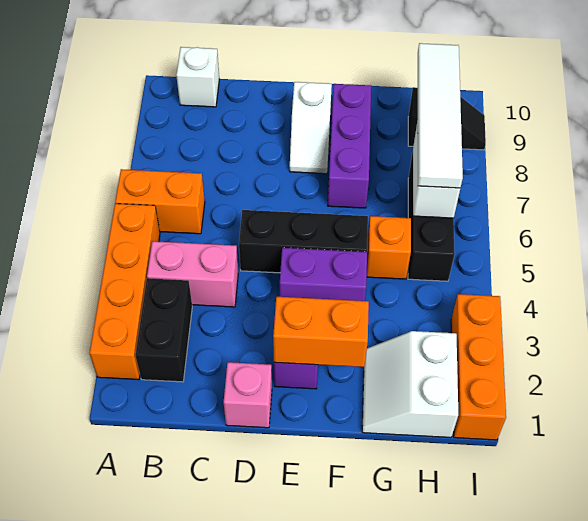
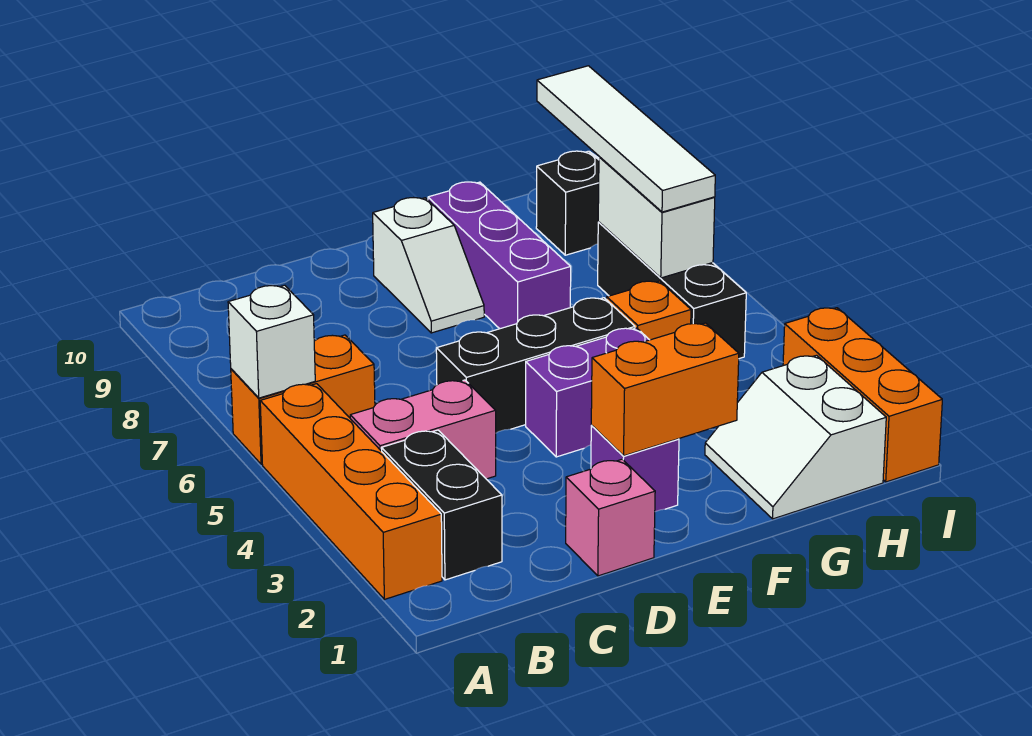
white brick B10 level 1 -> white brick A6 level 2

